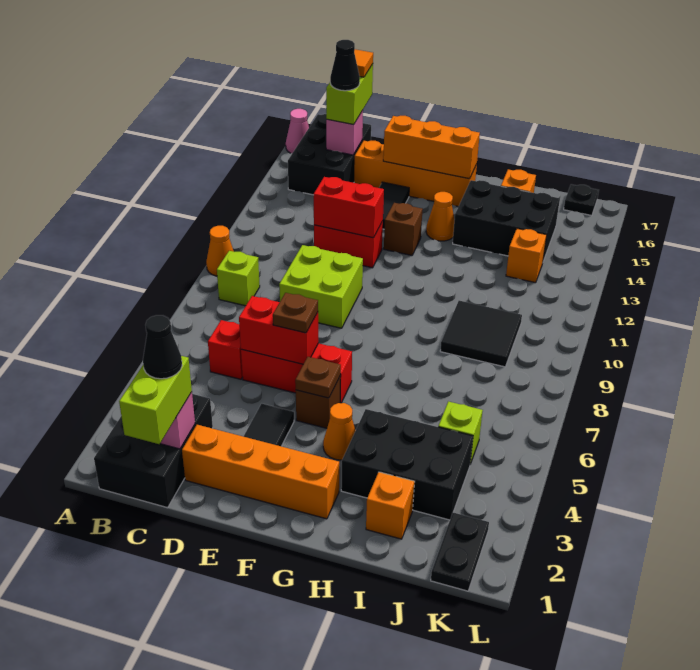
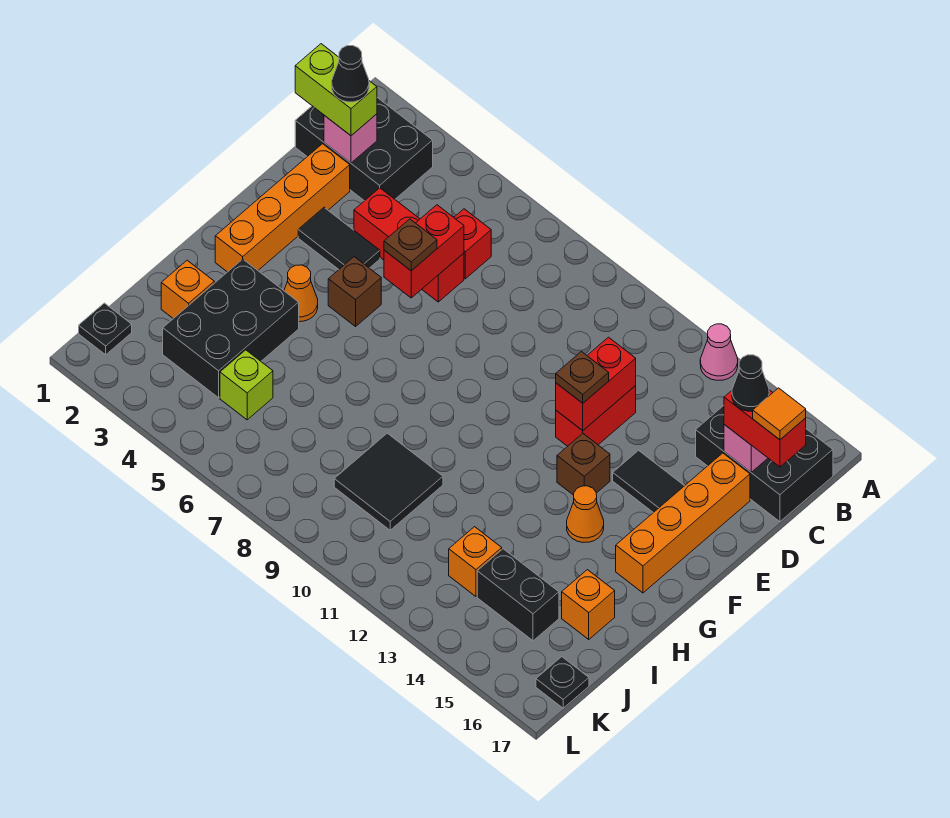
orange cone A10 level 1 -> none
pink cone A17 level 1 -> pink cone A13 level 1
lime brick B9 level 1 -> none
lime brick C16:C17 level 3 -> red brick C16:C17 level 3
red brick D6:F6 level 1 -> red brick D4:D6 level 1
lime brick D9:E10 level 1 -> none
orange brick E16:G16 level 2 -> none
brown plate F5 level 2 -> brown plate E12 level 3
black brick H14:J15 level 1 -> black brick J14:J15 level 1
black plate K1:K2 level 1 -> black plate K1 level 1

